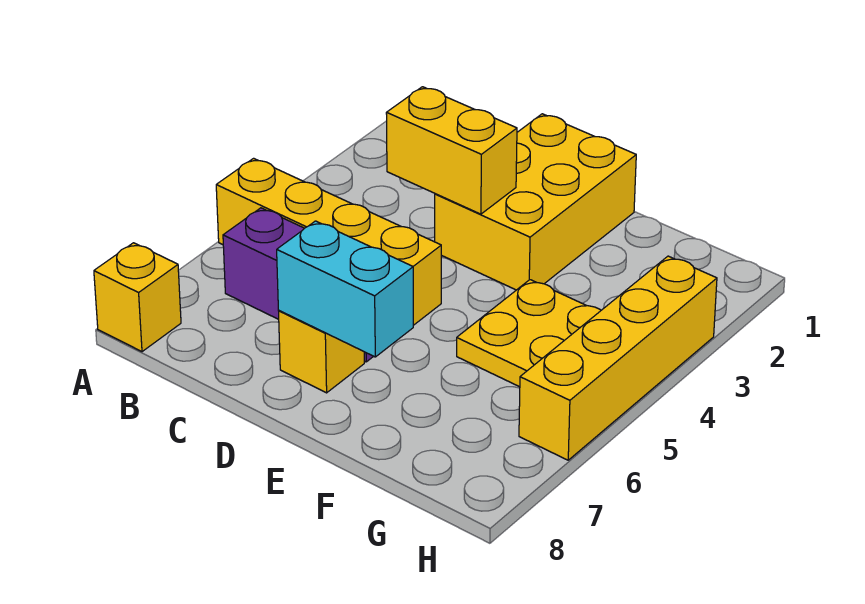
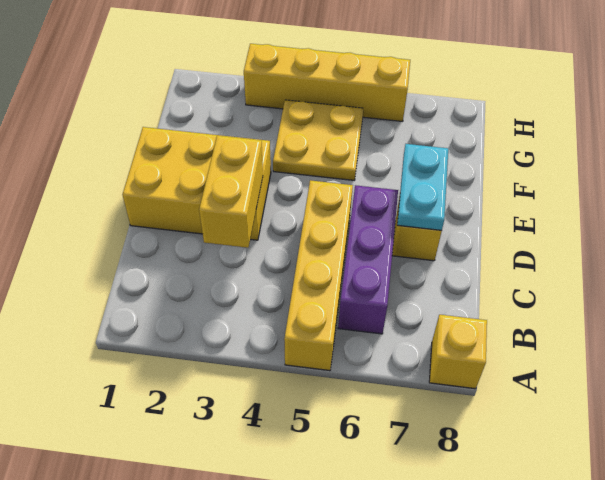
cyan brick D7:E7 level 2 -> cyan plate D7:E7 level 2

